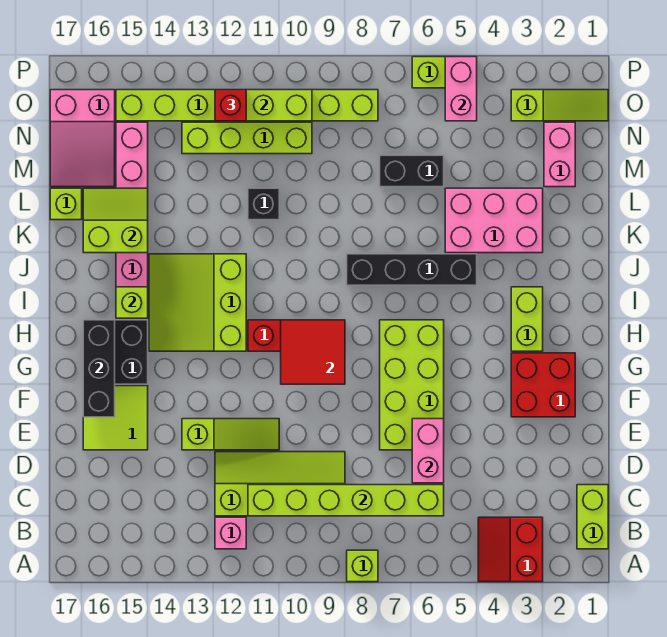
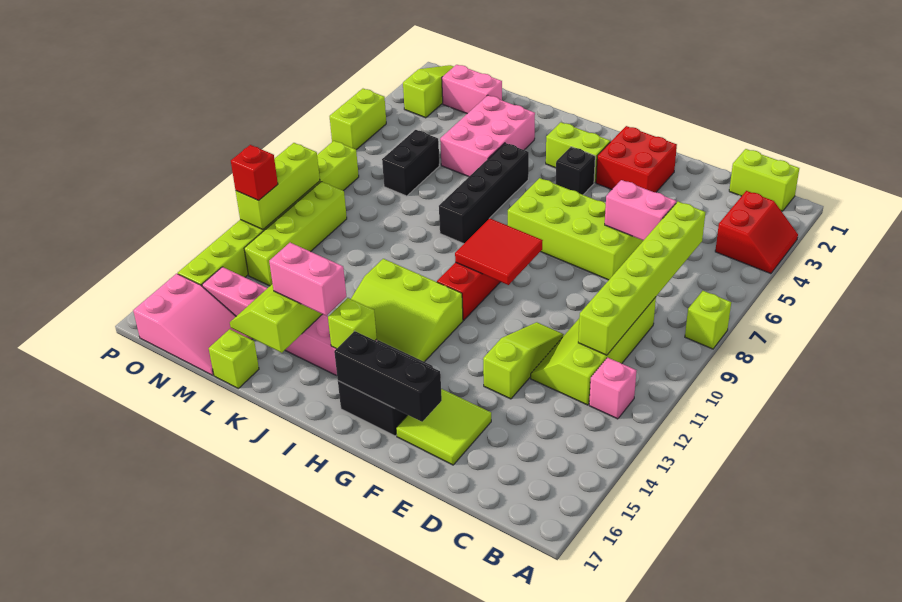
red slope A3:B4 level 1 top 3 -> red slope A3:B4 level 1 top B
black brick L11 level 1 -> black brick H4 level 1
pink brick O5:P5 level 2 -> pink brick J15:K15 level 3

